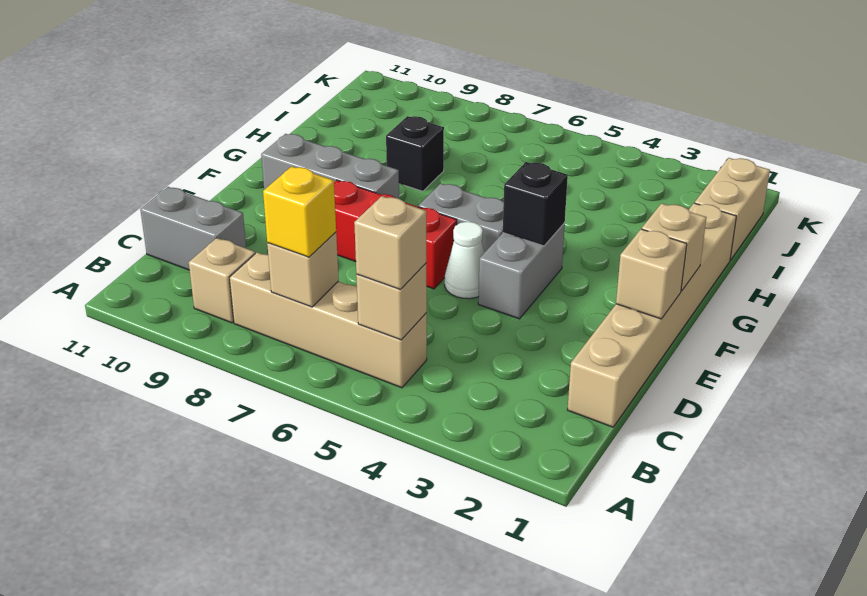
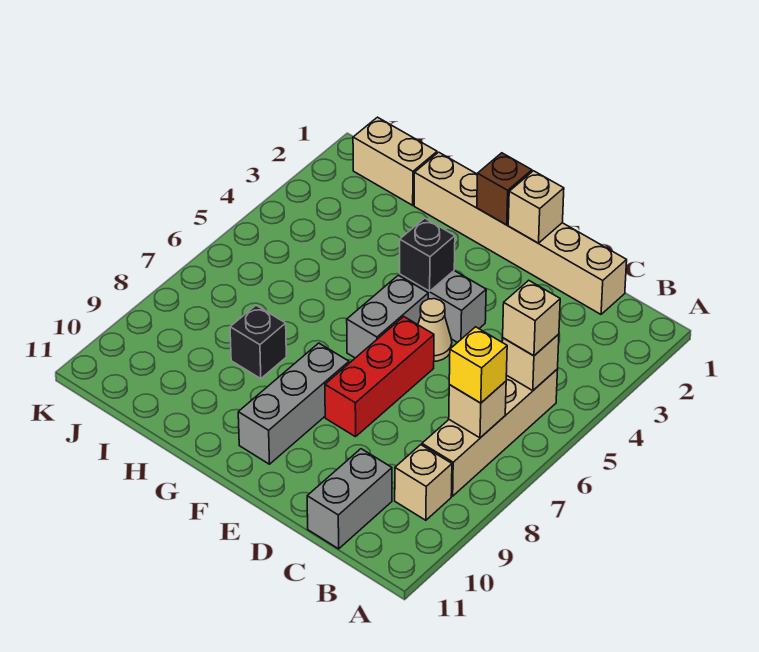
white cone E5 level 1 -> tan cone E5 level 1
tan brick F1 level 2 -> brown brick F1 level 2

